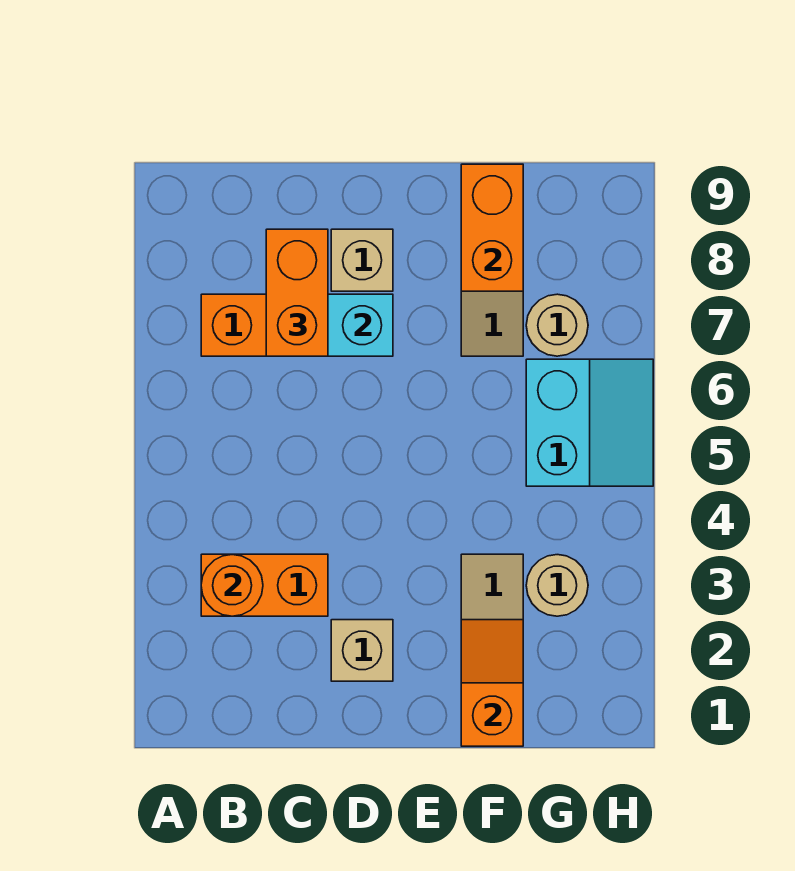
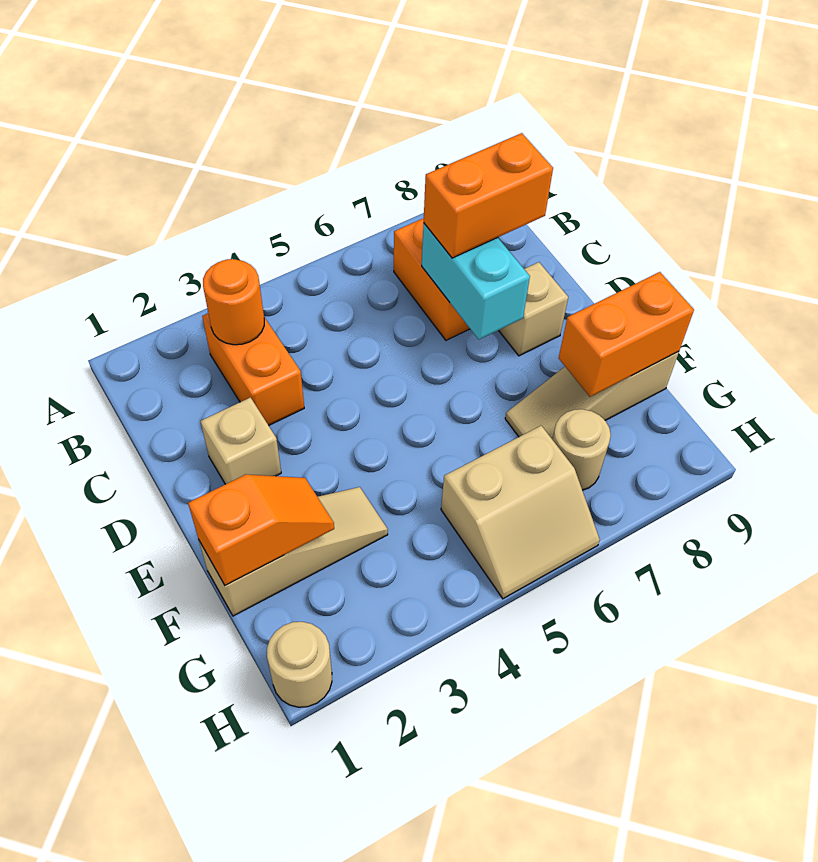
tan round brick G3 level 1 -> tan round brick H1 level 1
cyan slope G5:H6 level 1 top G -> tan slope G5:H6 level 1 top G

